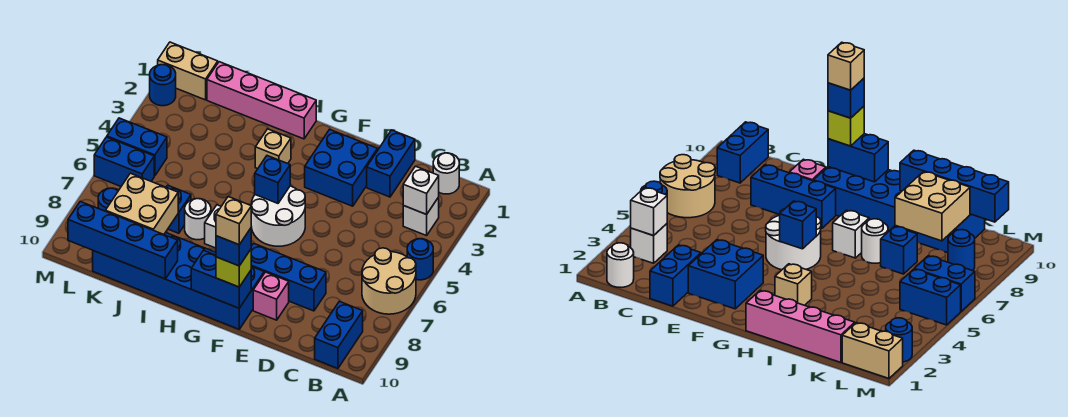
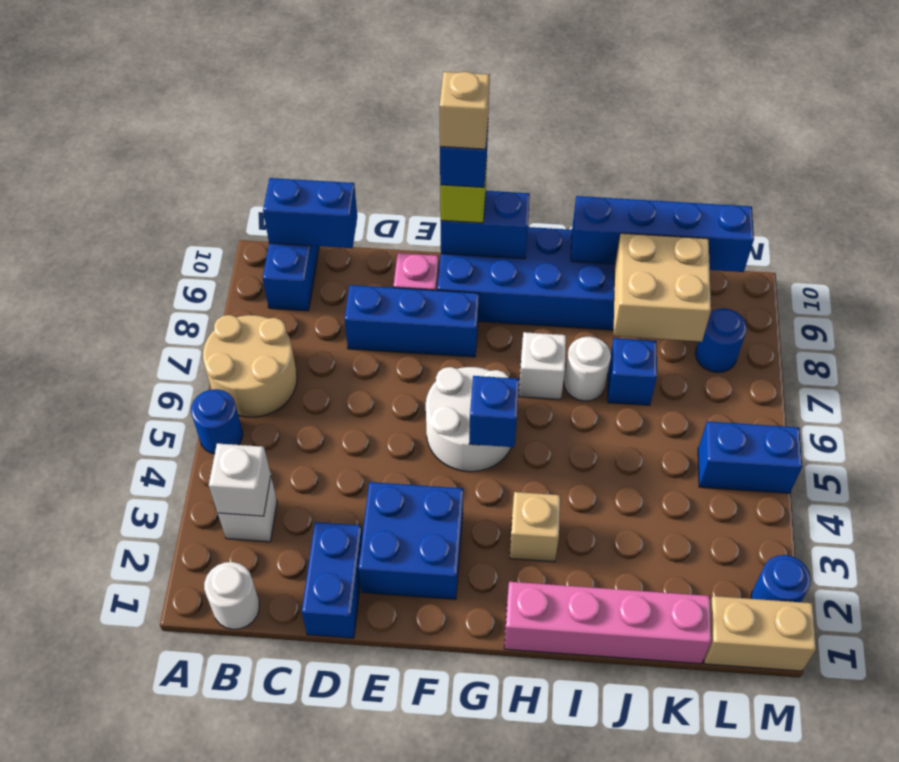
blue brick L6:M6 level 1 -> blue brick B10:C10 level 2

